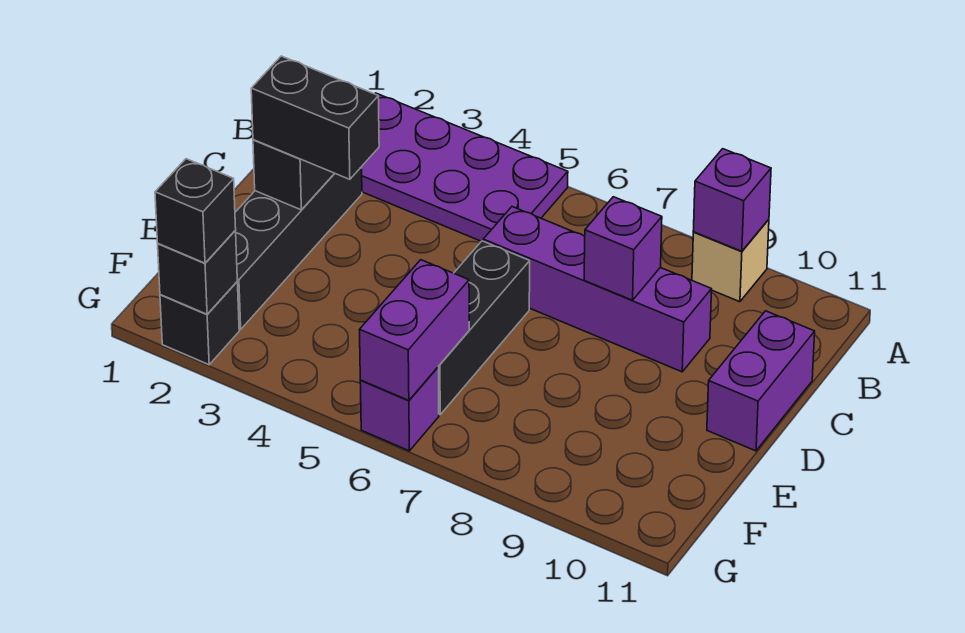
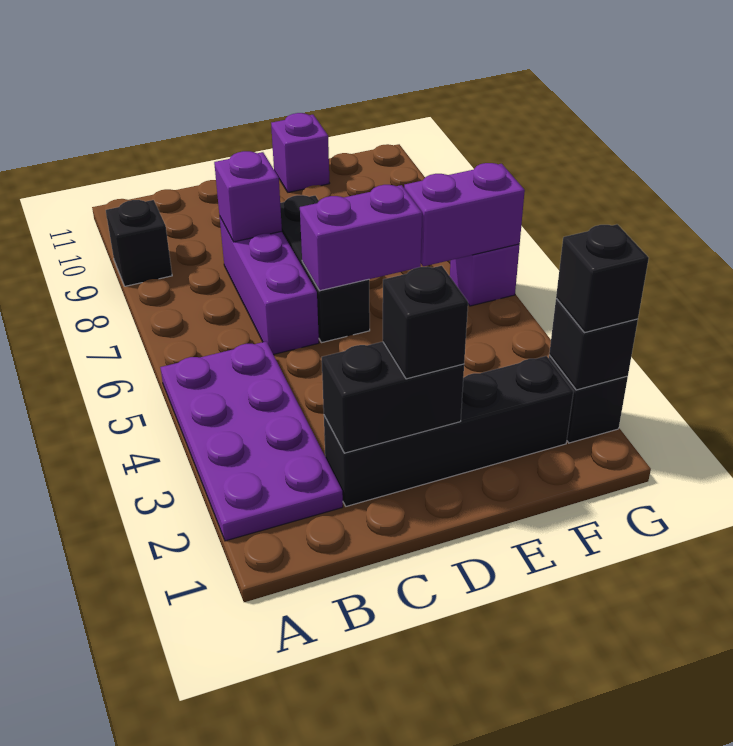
tan brick A9 level 1 -> black brick A9 level 1
purple brick A9 level 2 -> purple brick E11 level 1
purple brick C6:C9 level 1 -> purple brick C6:C8 level 1
purple brick C11:D11 level 1 -> purple brick D6:E6 level 2
black brick D2:D3 level 3 -> black brick D2 level 3
black brick D6:F6 level 1 -> black brick D6:D8 level 1

